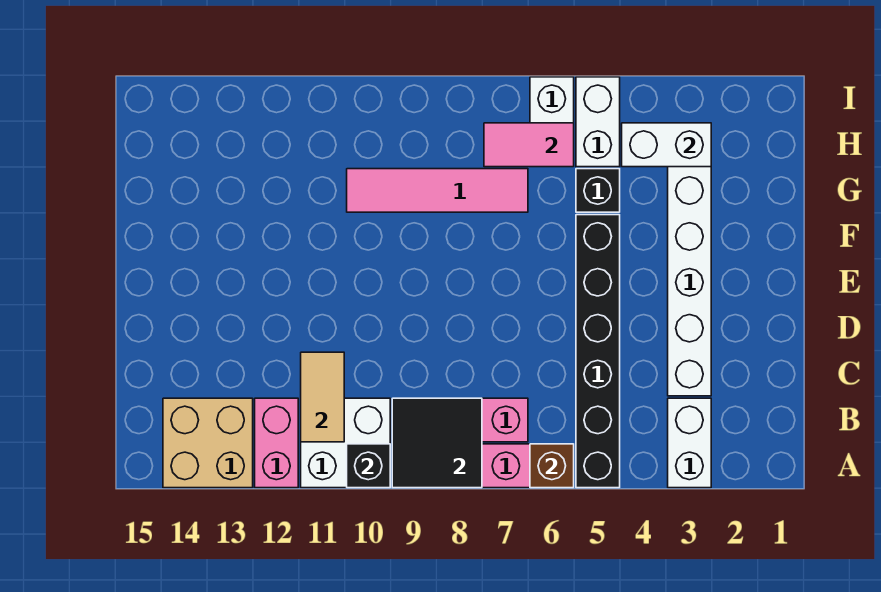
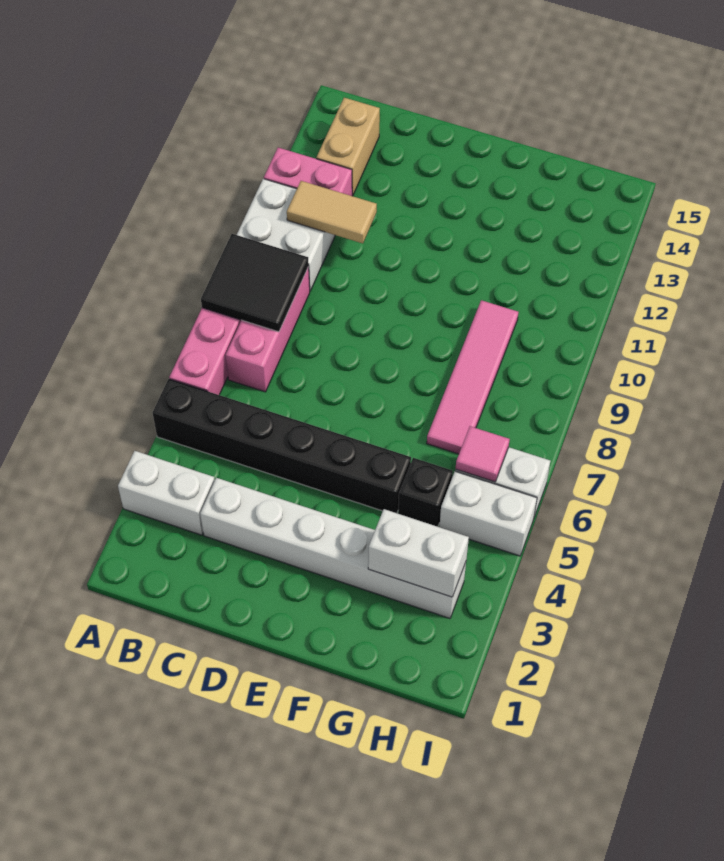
brown brick A6 level 2 -> none
black brick A10 level 2 -> none
tan brick A13:B14 level 1 -> tan brick B13:B14 level 1
white brick H3:H4 level 2 -> white brick G3:H3 level 2
pink tile H6:H7 level 2 -> pink tile H6 level 2

